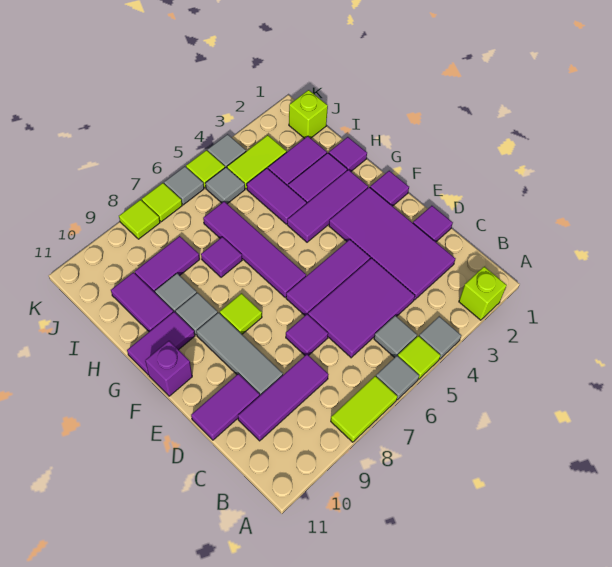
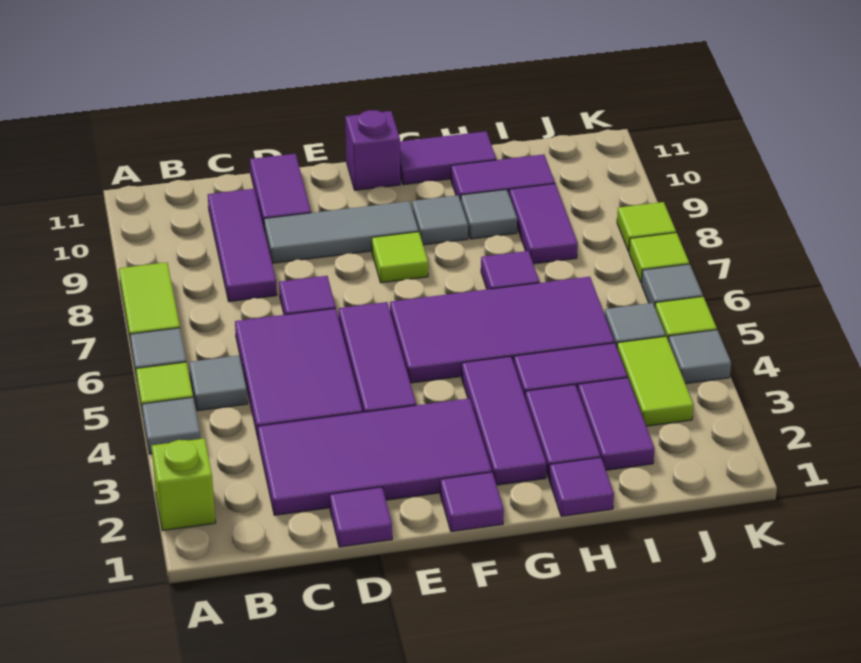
purple tile F6:I6 level 1 -> purple tile F5:I6 level 1
purple tile G10:G11 level 1 -> purple tile G11:H11 level 1
lime brick J1 level 1 -> none

